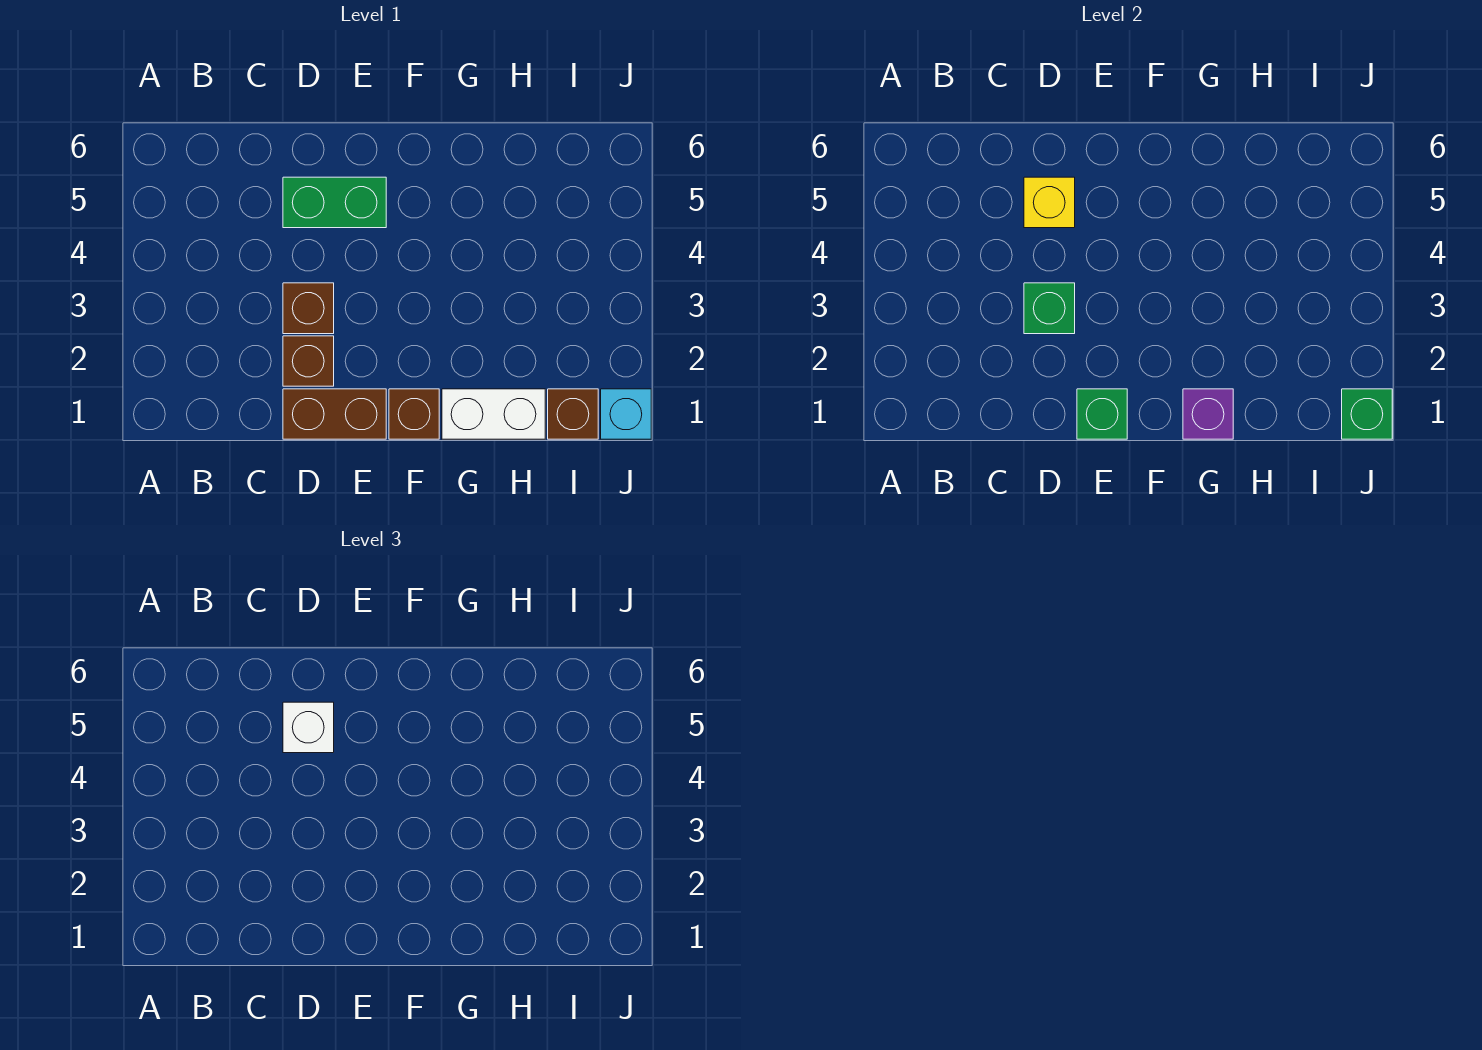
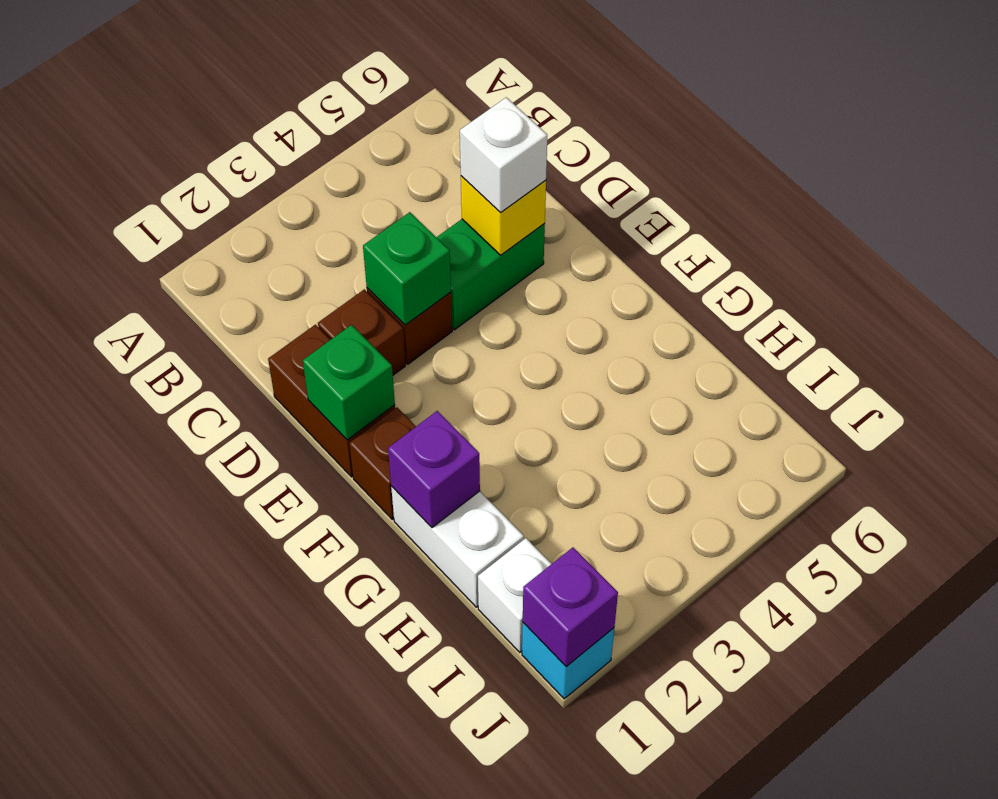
green brick D5:E5 level 1 -> green brick D4:D5 level 1
brown brick I1 level 1 -> white brick I1 level 1
green brick J1 level 2 -> purple brick J1 level 2

